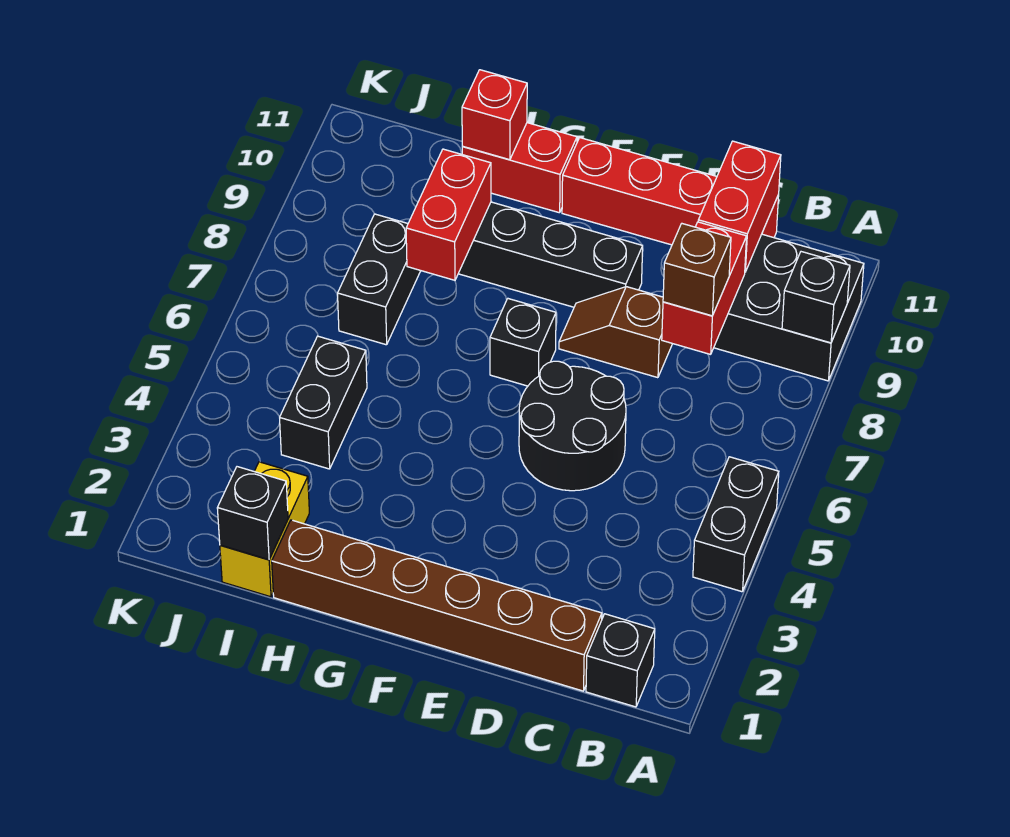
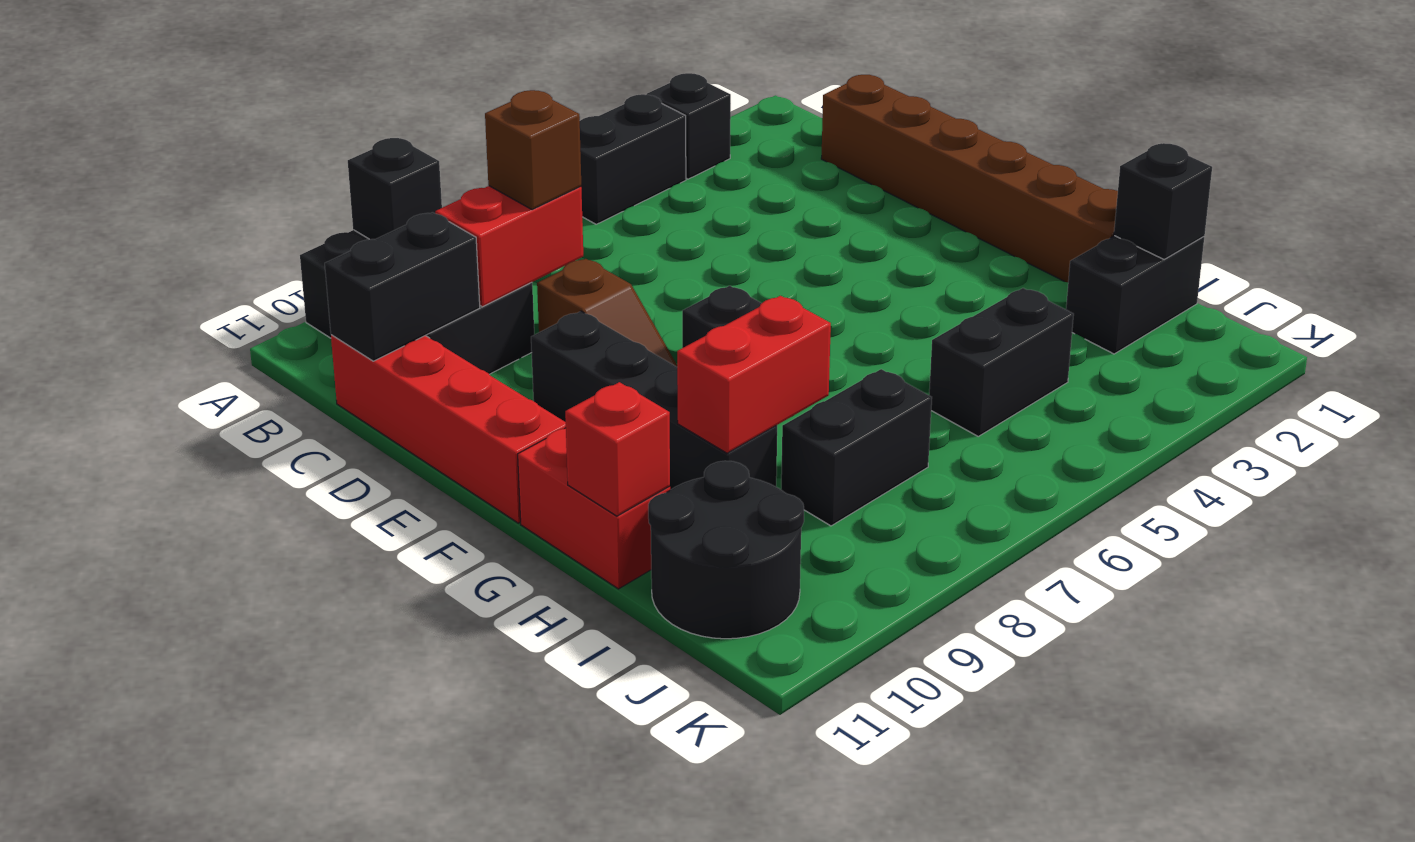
black brick B1 level 1 -> black brick A3 level 1
red brick C10:C11 level 2 -> black brick C10:C11 level 2
black round brick D5:E6 level 1 -> black round brick I10:J11 level 1
yellow brick I1:I2 level 1 -> black brick I1:I2 level 1

